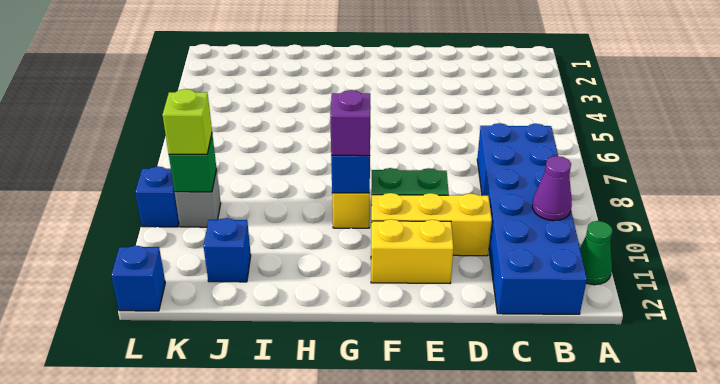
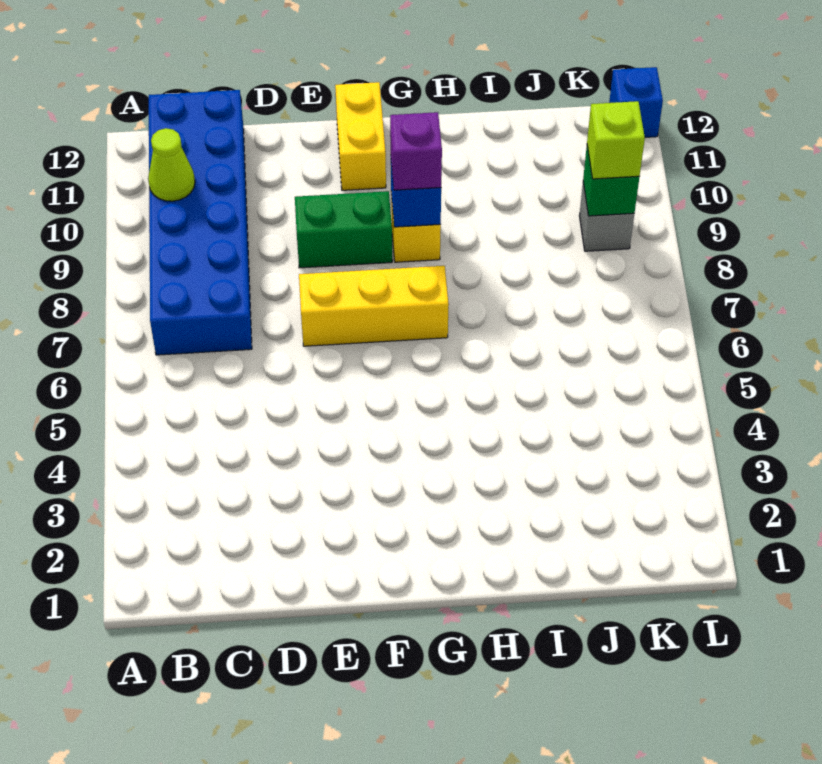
green cone A11 level 1 -> none
purple cone B10 level 2 -> lime cone B10 level 2
yellow brick D10:F10 level 1 -> yellow brick E7:G7 level 1
yellow brick E11:F11 level 1 -> yellow brick F11:F12 level 1
blue brick J11 level 1 -> none
blue brick L9 level 1 -> none

